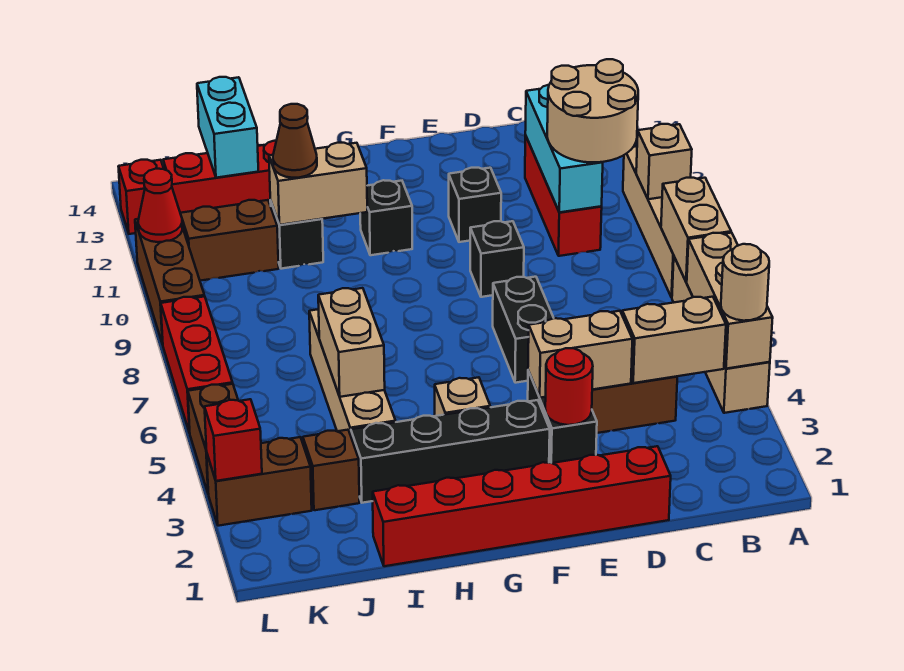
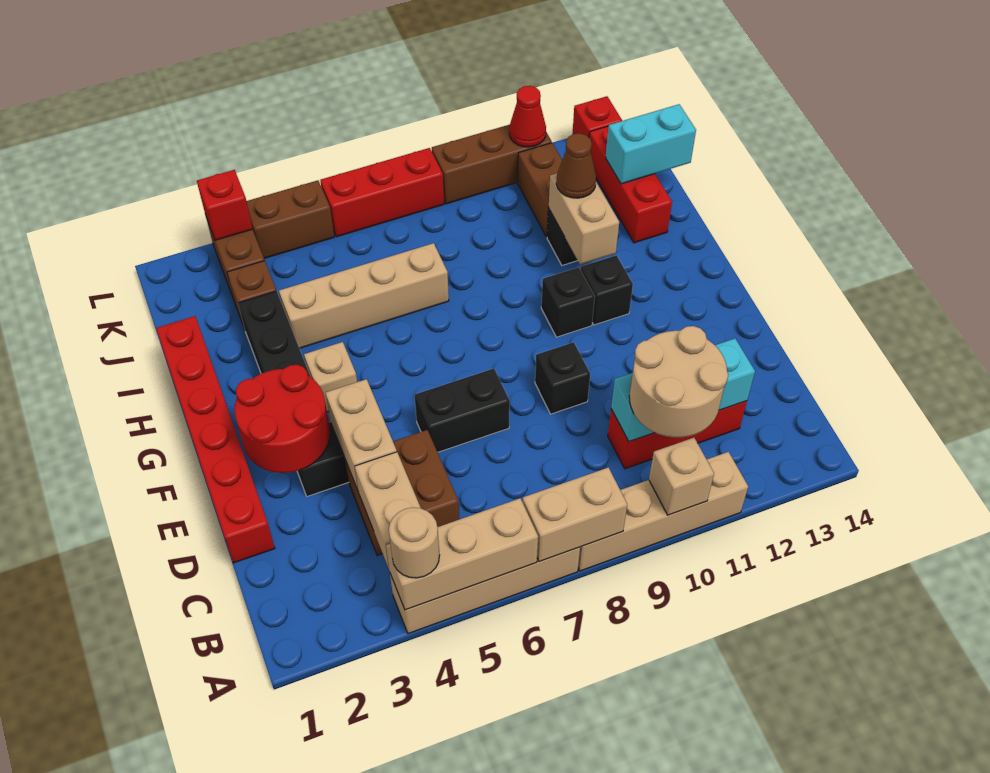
red round brick E3 level 2 -> red round brick E2:F3 level 2
black brick E11 level 1 -> black brick G10 level 1
tan brick I5:I6 level 2 -> none

